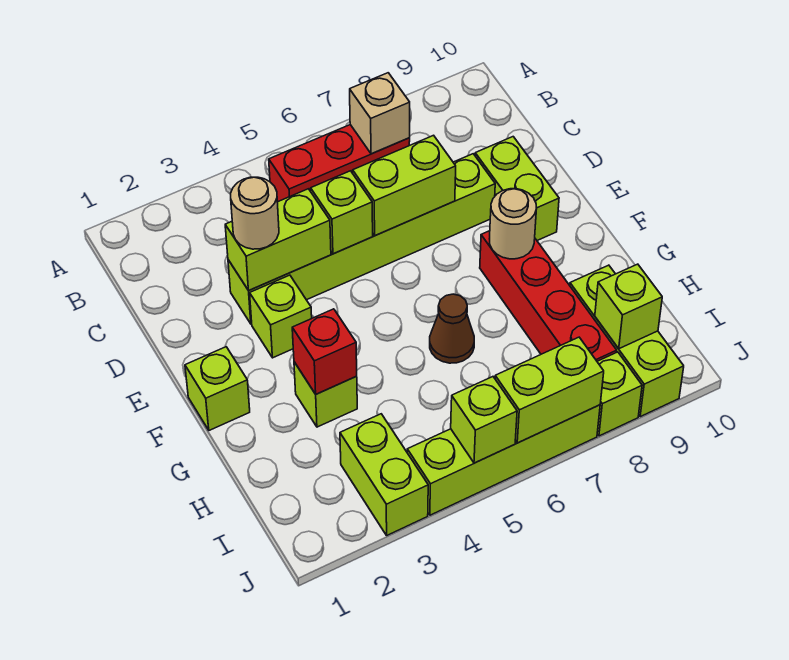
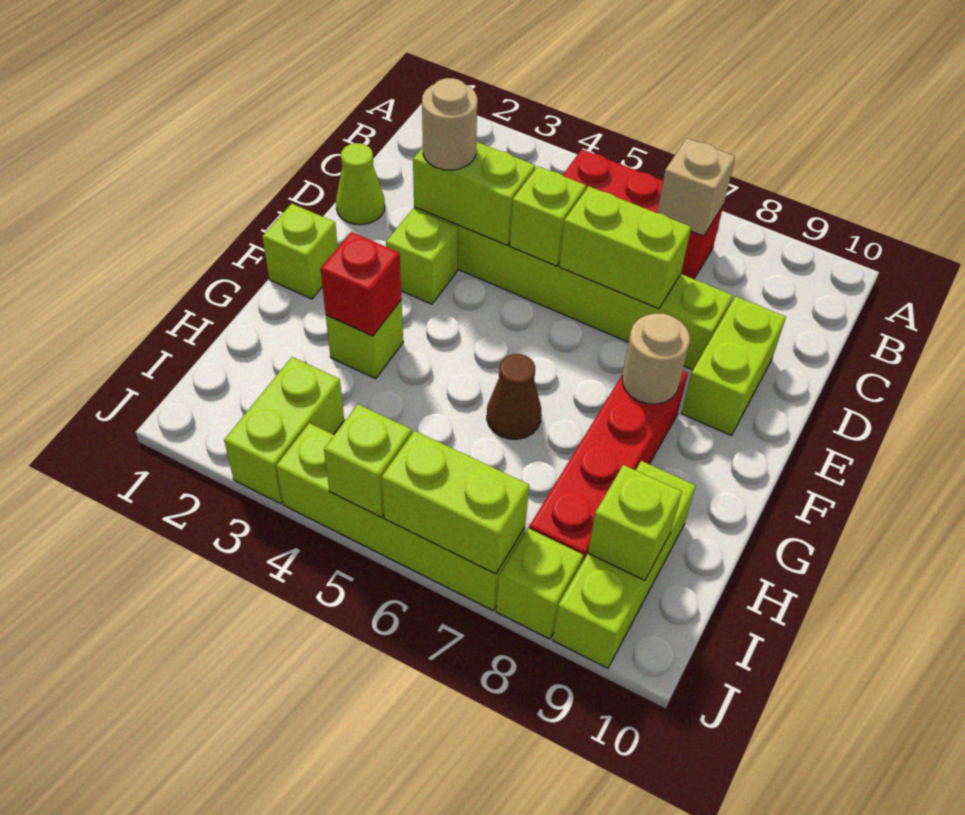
none -> lime cone D1 level 1

